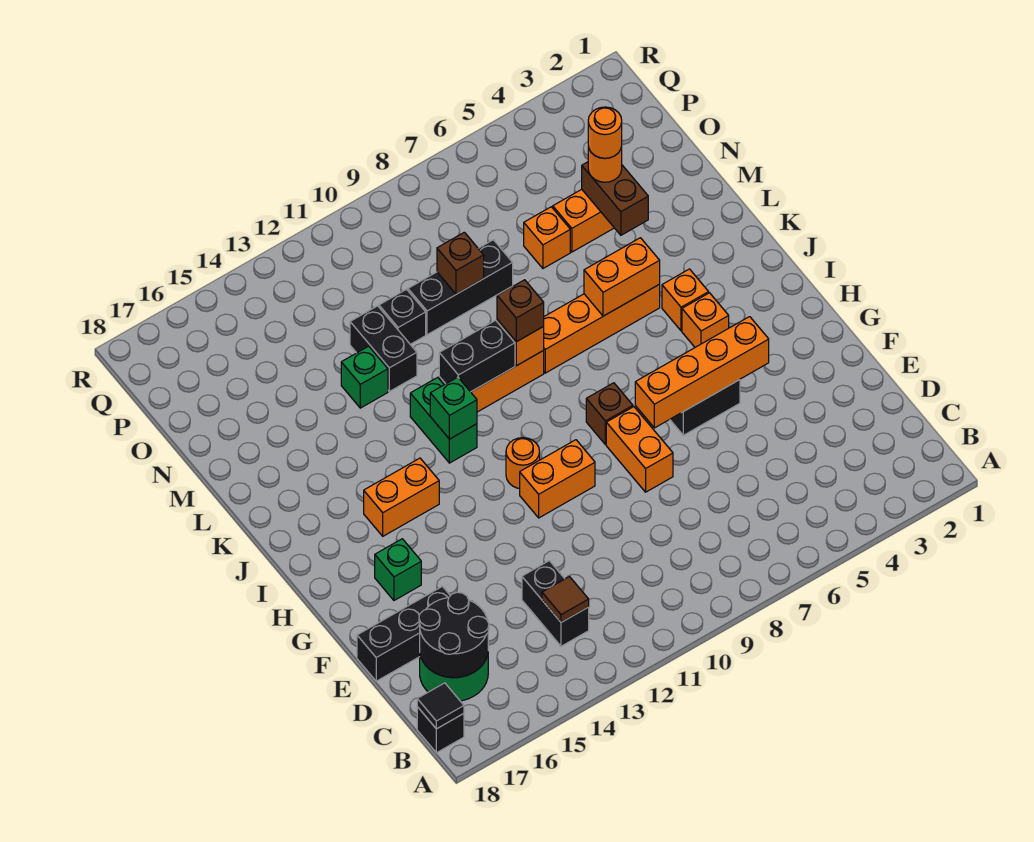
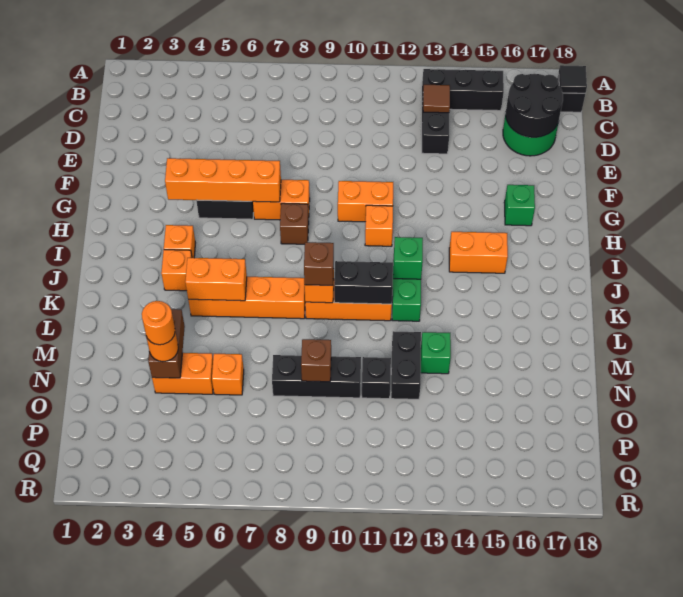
black brick E16:E18 level 1 -> black brick B13:B15 level 1
orange brick F8:G8 level 1 -> orange brick G7:G8 level 1
orange round brick H11 level 1 -> orange brick H11 level 1

